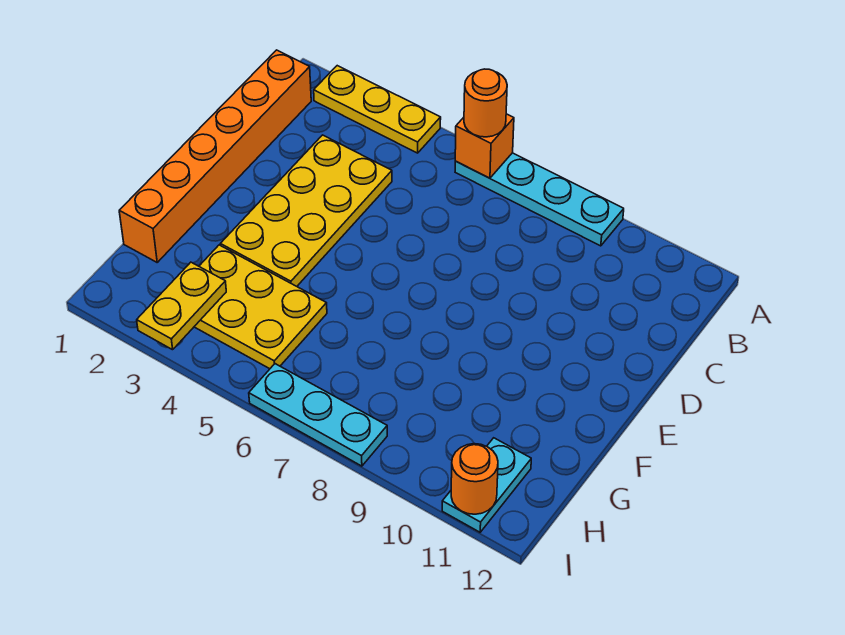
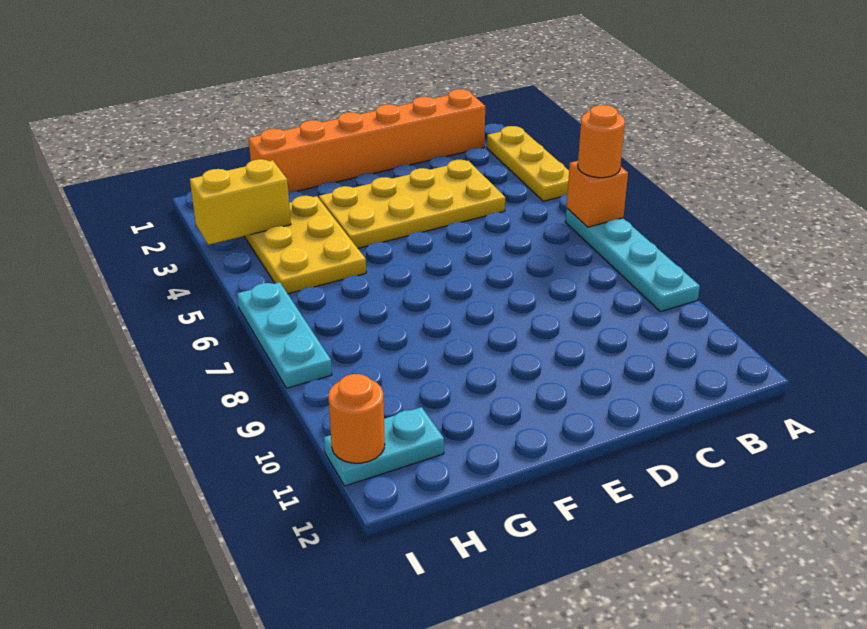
yellow plate H3:I3 level 2 -> yellow brick H3:I3 level 2

